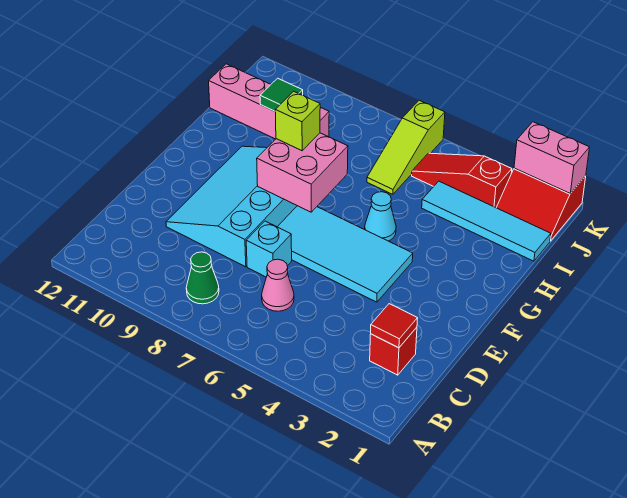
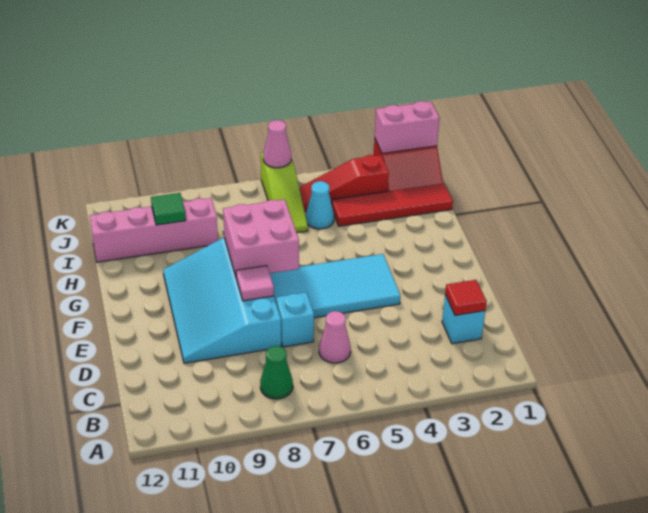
red brick C2 level 1 -> cyan brick C2 level 1
none -> pink tile E8 level 2
cyan cone G5 level 1 -> cyan cone I5 level 1
lime brick G8 level 3 -> none
cyan tile I1:I4 level 1 -> red tile I1:I4 level 1
none -> pink cone K6 level 2

